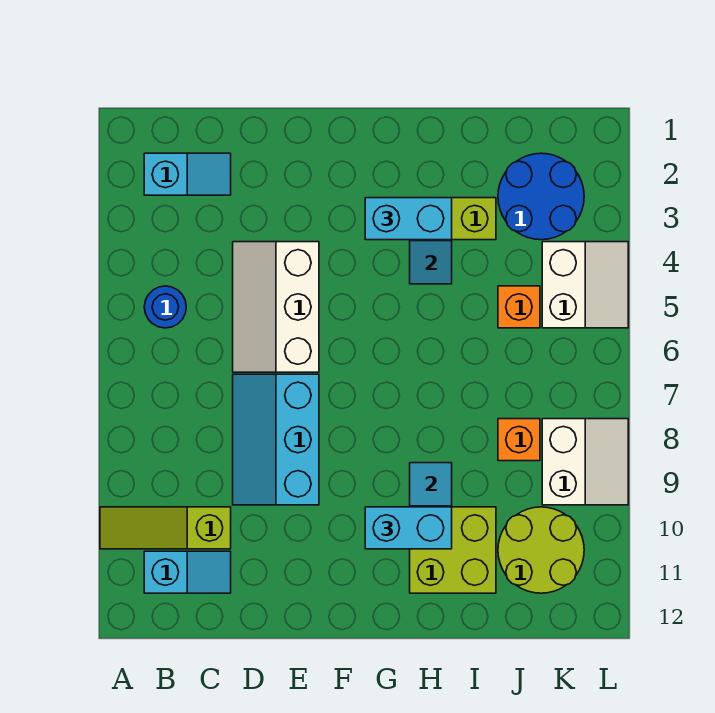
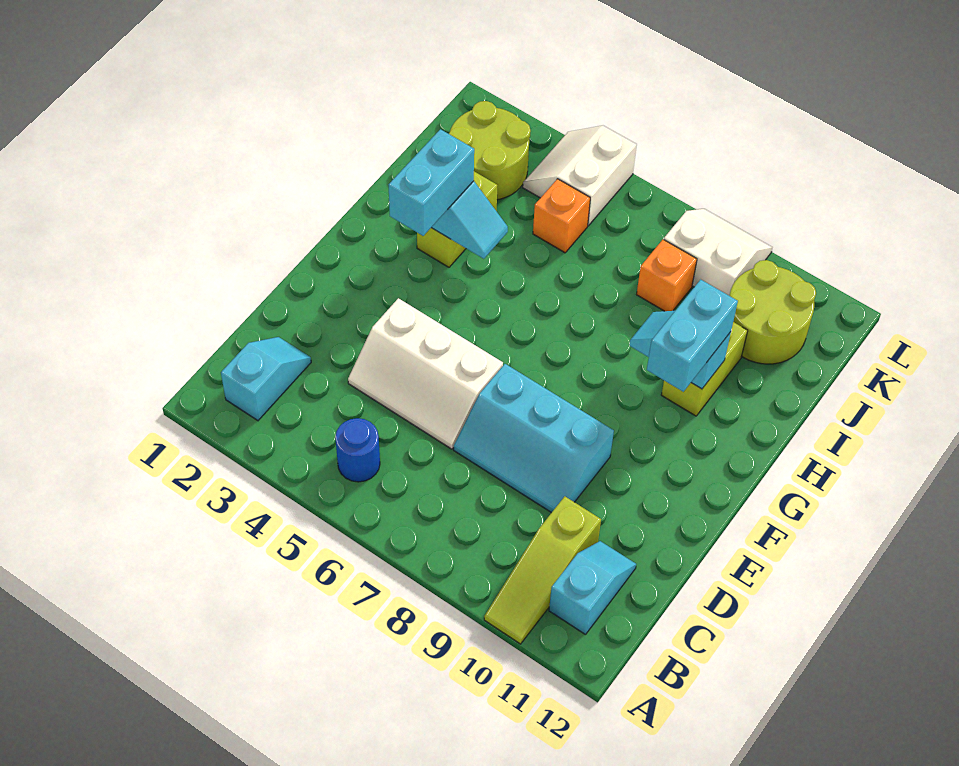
lime brick H10:I11 level 1 -> lime brick H10:I10 level 1
blue round brick J2:K3 level 1 -> lime round brick J2:K3 level 1
white slope K4:L5 level 1 top K -> white slope K4:L5 level 1 top 5

